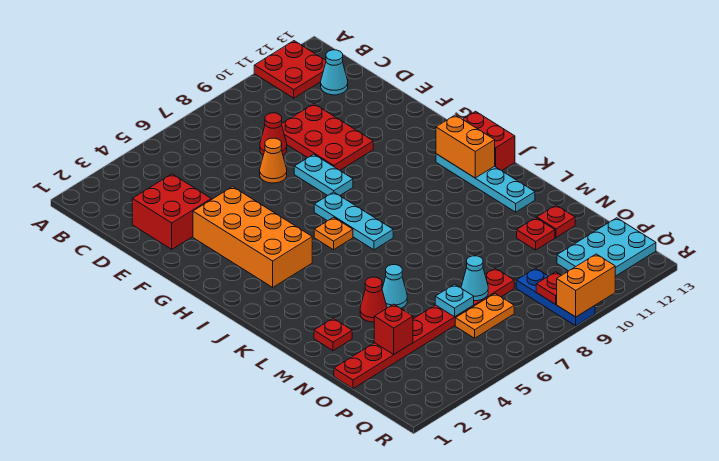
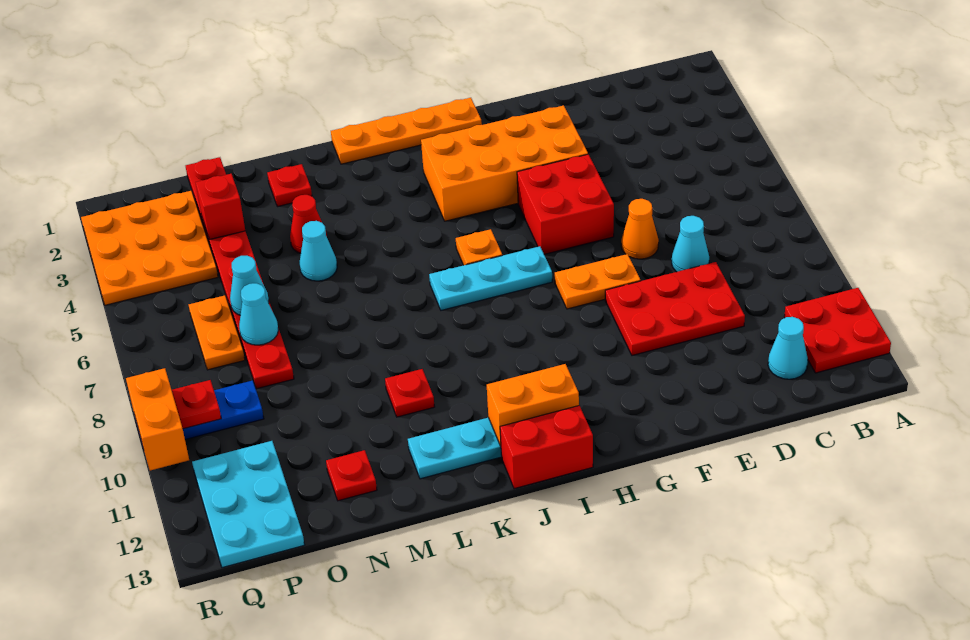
red brick D2:E3 level 1 -> red brick F5:G6 level 1
red cone D8 level 1 -> cyan cone D8 level 1
cyan plate F8:G8 level 1 -> orange plate F8:G8 level 1
none -> orange plate H1:K1 level 1
red plate N11 level 1 -> red plate L10 level 1
cyan plate O6 level 2 -> cyan cone O6 level 2
none -> orange plate P2:R4 level 1

